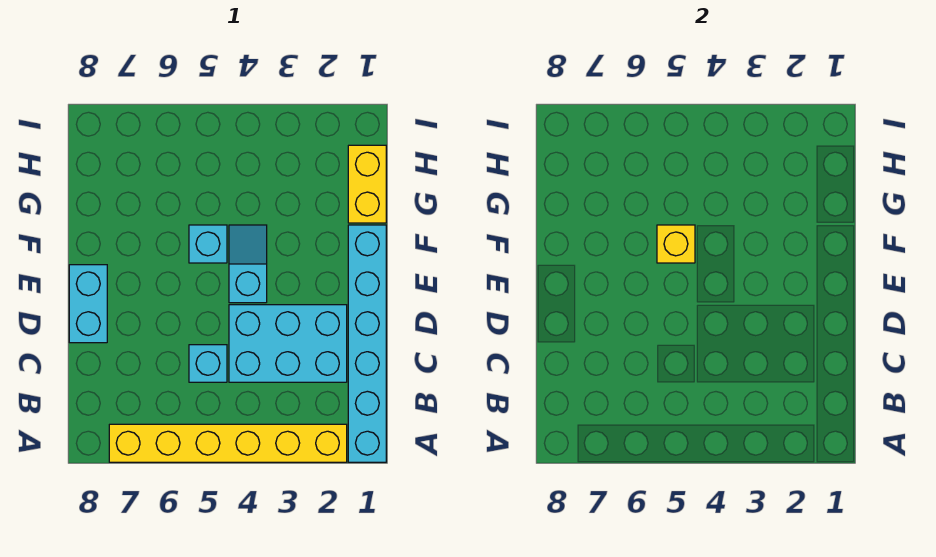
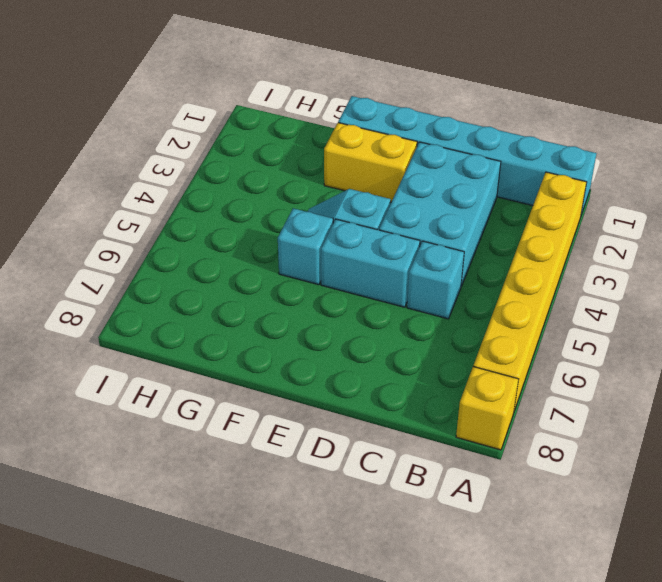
cyan brick D8:E8 level 1 -> cyan brick D5:E5 level 1
yellow brick F5 level 2 -> yellow brick A8 level 1
yellow brick G1:H1 level 1 -> yellow brick E2:F2 level 1

